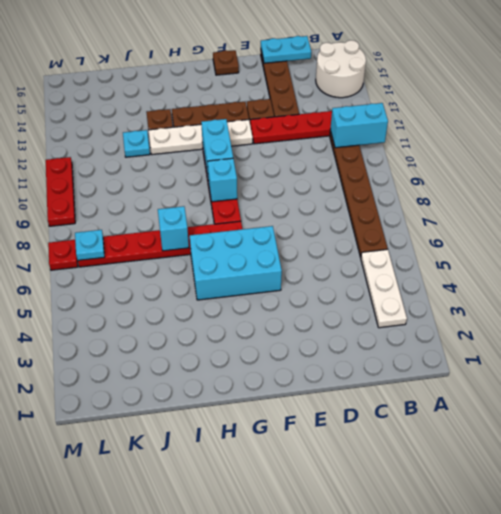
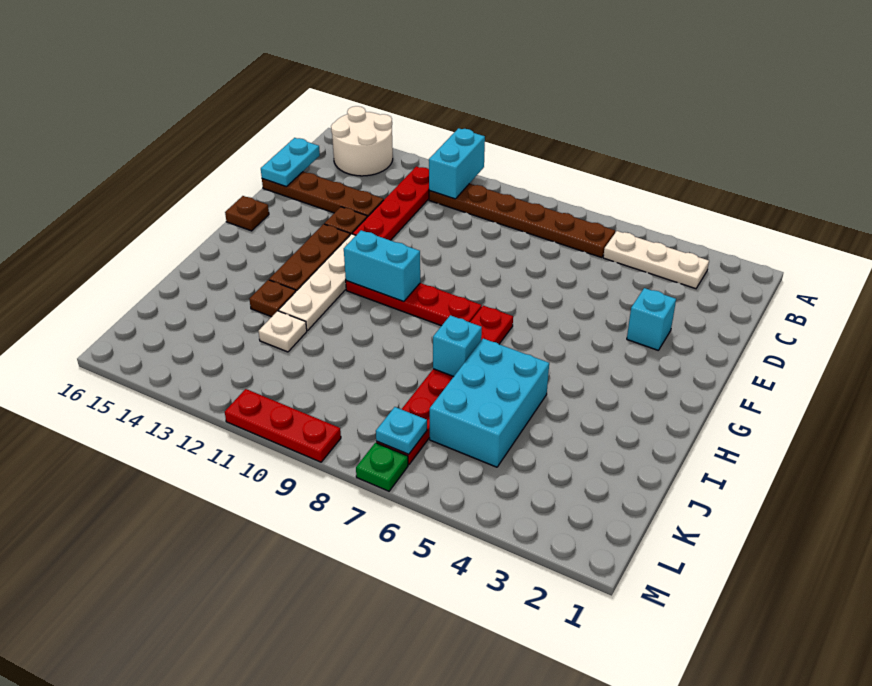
cyan brick F5:H6 level 1 -> cyan brick I5:K6 level 1
cyan brick G9 level 2 -> cyan brick E3 level 1
cyan plate J12 level 1 -> white plate J12 level 1
red plate M7 level 1 -> green plate M7 level 1

